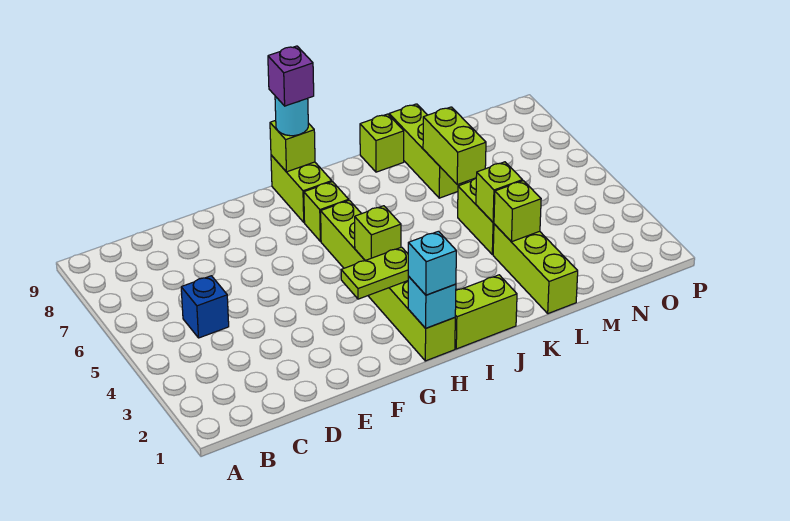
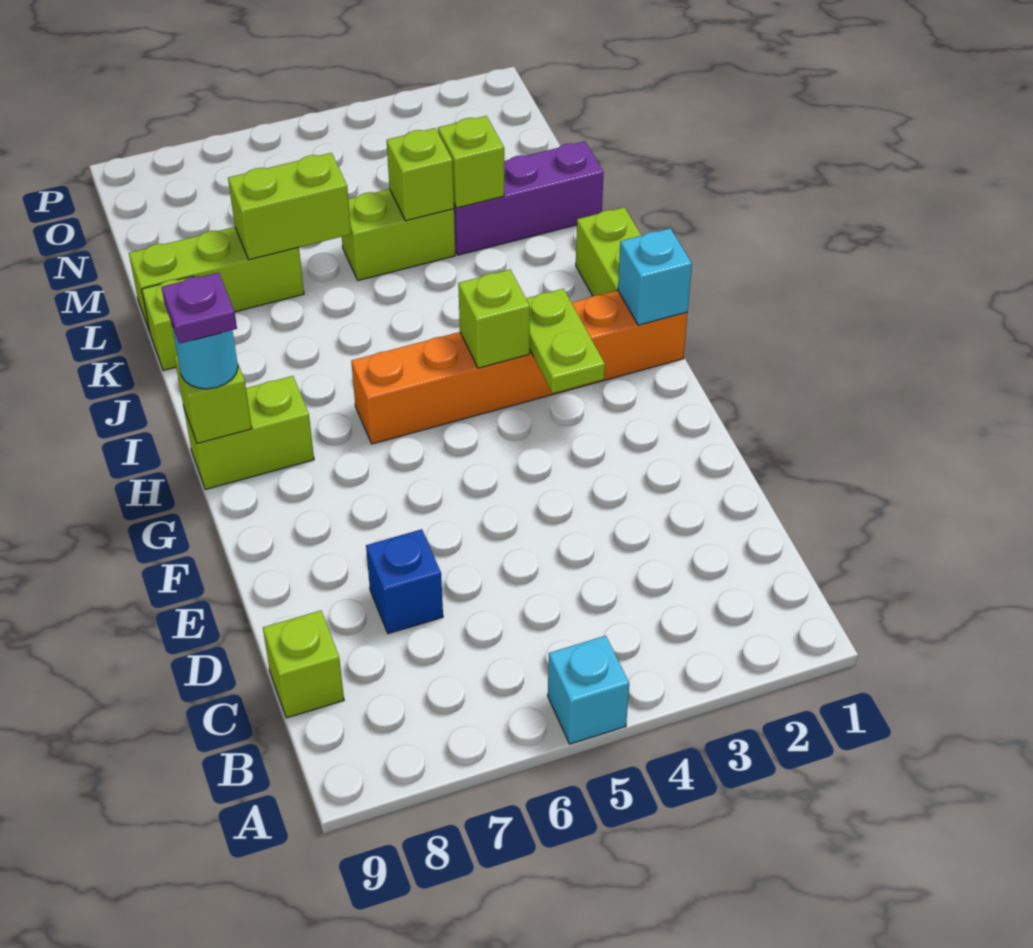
blue brick C5 level 1 -> blue brick D7 level 1
lime brick H1:H6 level 1 -> orange brick H1:H6 level 1
cyan brick H1 level 3 -> cyan brick A5 level 1
lime brick H7 level 1 -> lime brick C9 level 1
purple brick H9 level 4 -> purple plate H9 level 4
lime brick L1:L3 level 1 -> purple brick L1:L3 level 1

